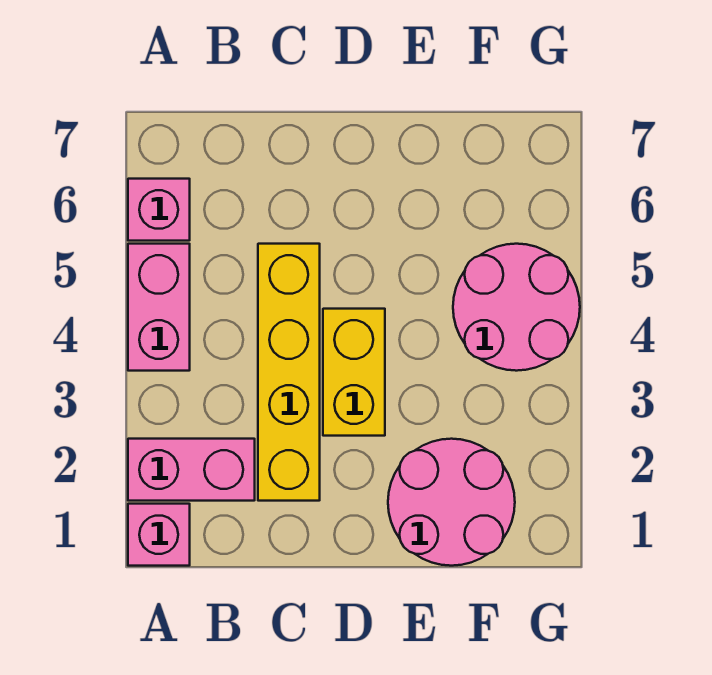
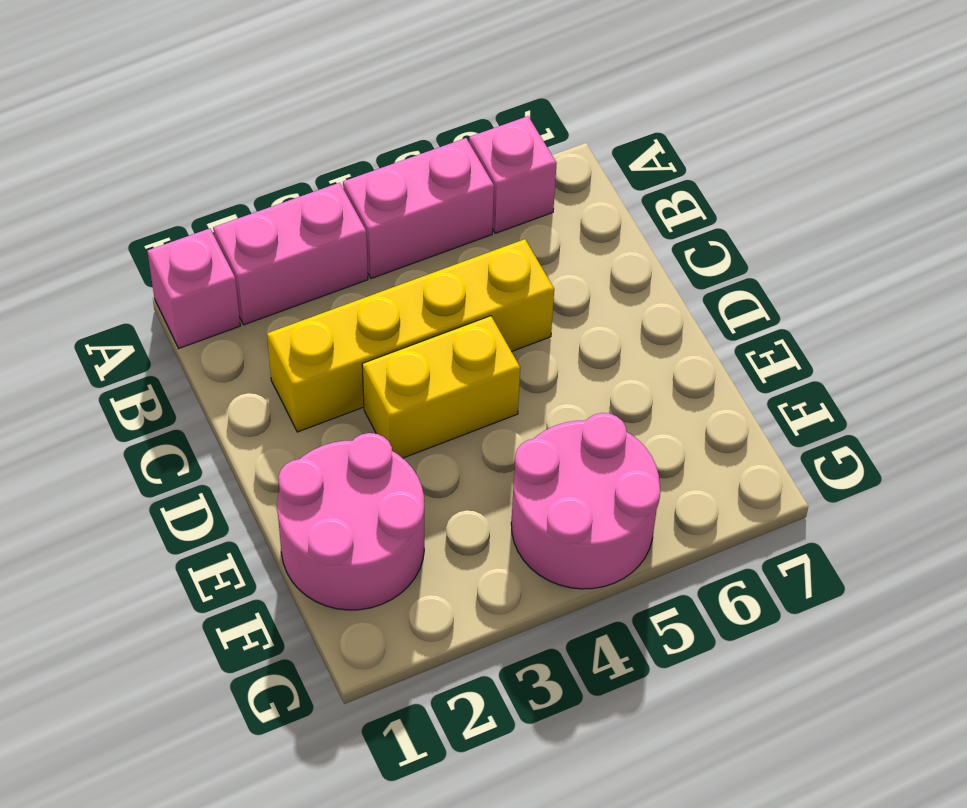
pink brick A2:B2 level 1 -> pink brick A2:A3 level 1

